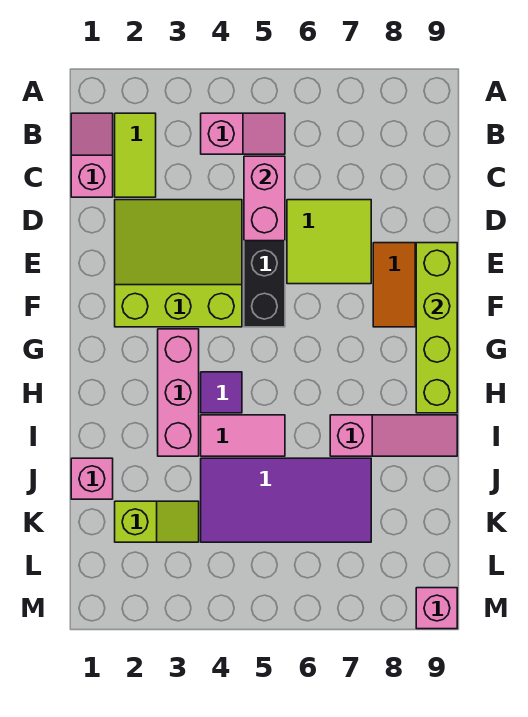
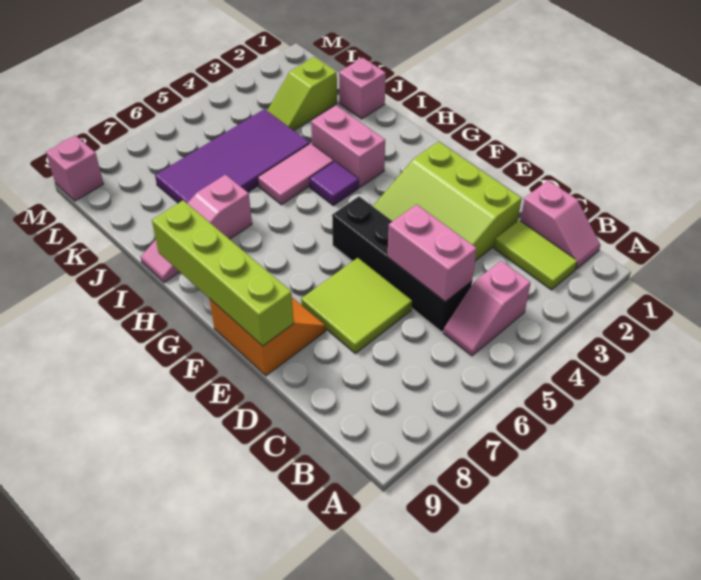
lime slope D2:F4 level 1 top F -> lime slope D2:F4 level 1 top 2
pink brick G3:I3 level 1 -> pink brick H3:I3 level 1

